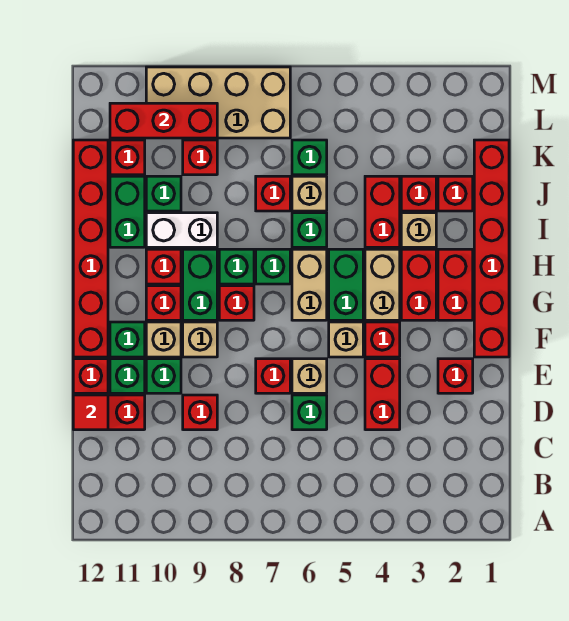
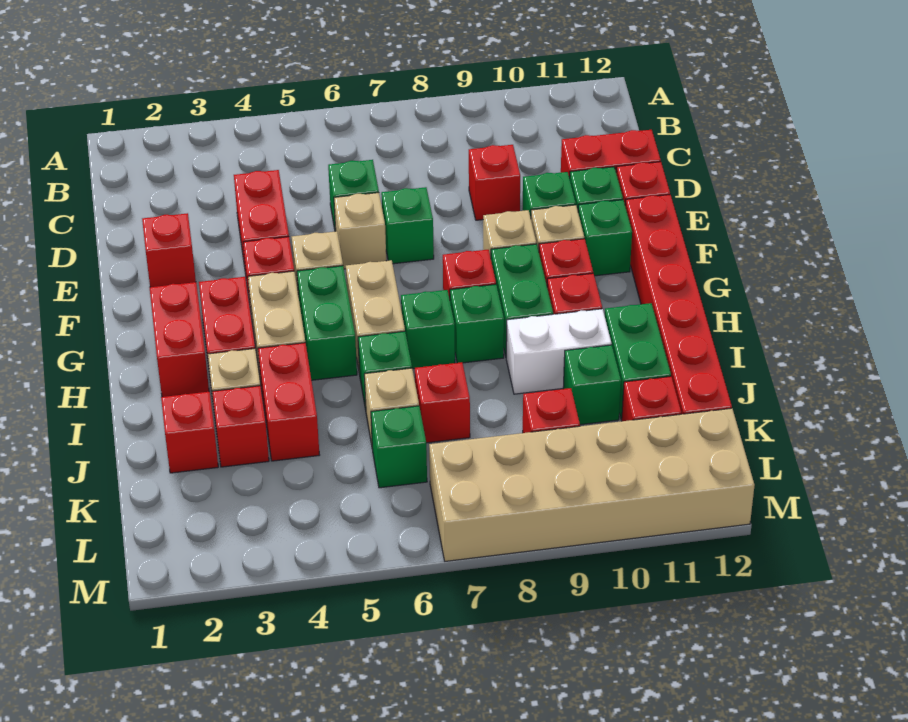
red tile D12 level 2 -> none
red brick E7 level 1 -> green brick E7 level 1
red brick F1:K1 level 1 -> none
tan brick L7:M10 level 1 -> tan brick L7:M12 level 1
red brick L9:L11 level 2 -> none

